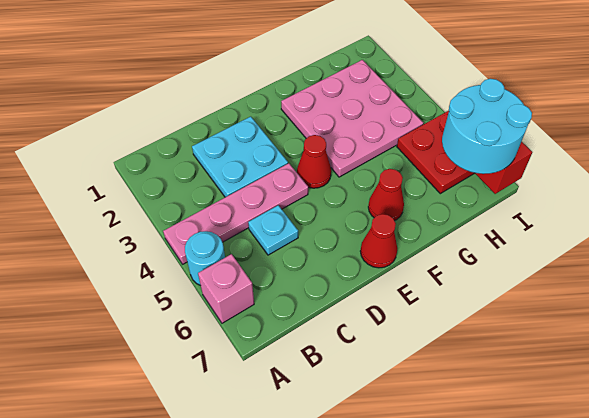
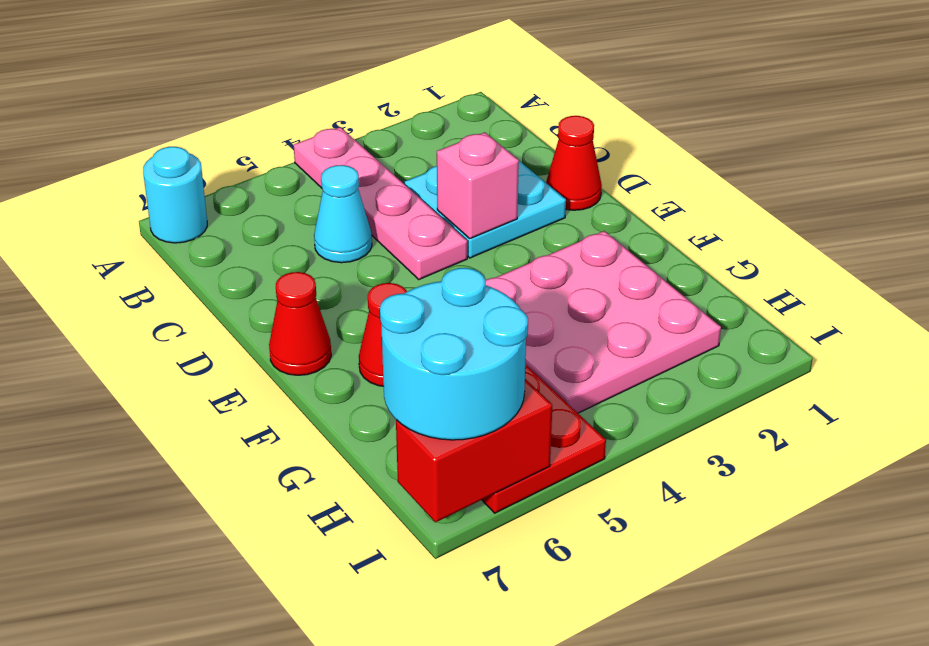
cyan round brick A5 level 1 -> cyan round brick A7 level 1
pink brick A6 level 1 -> pink brick D3 level 2
cyan plate C5 level 1 -> cyan cone C5 level 1
red cone E4 level 1 -> red cone D1 level 1

